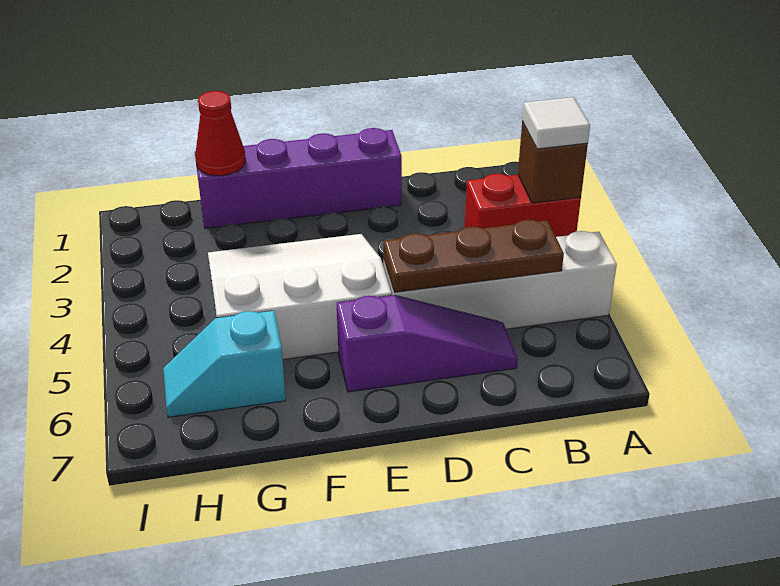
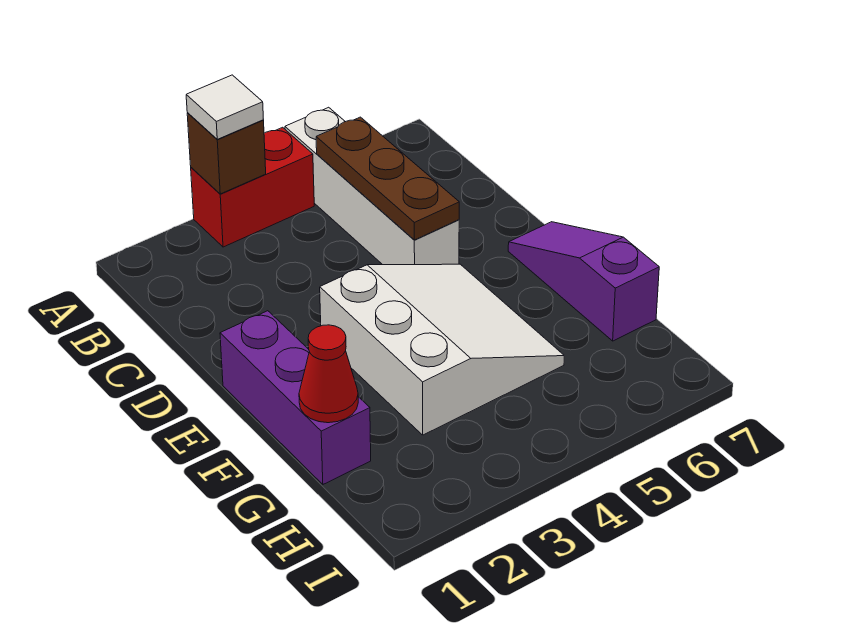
red brick A3:B3 level 1 -> red brick A3:A4 level 1
purple slope C6:E6 level 1 top E -> purple slope E7:G7 level 1 top G
purple brick D1:G1 level 1 -> purple brick E1:G1 level 1
white slope E3:G5 level 1 top 5 -> white slope E3:G5 level 1 top 3
cyan slope G6:H6 level 1 top G -> none

